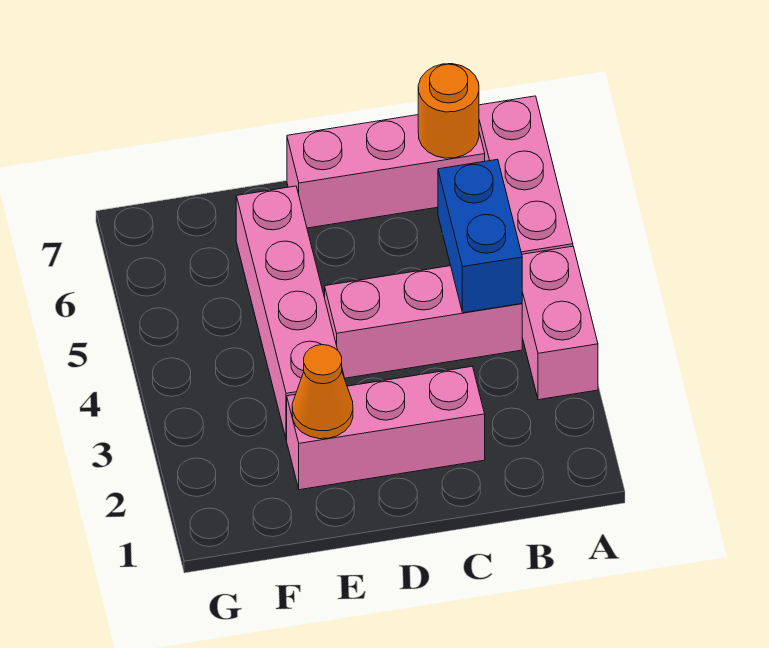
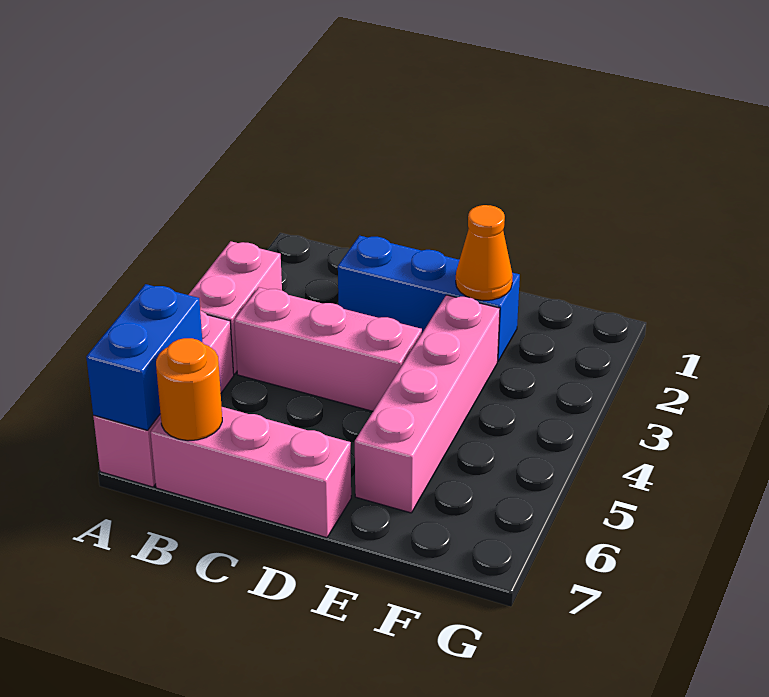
blue brick B4:B5 level 2 -> blue brick A6:A7 level 2
pink brick C2:E2 level 1 -> blue brick C2:E2 level 1

